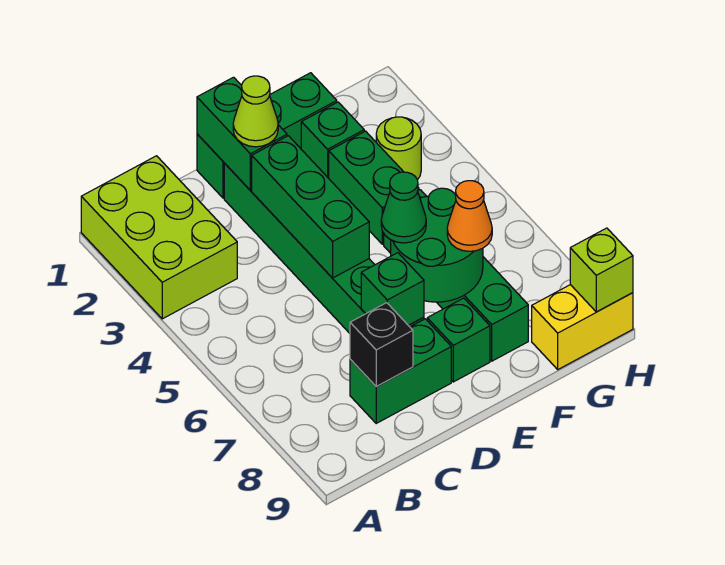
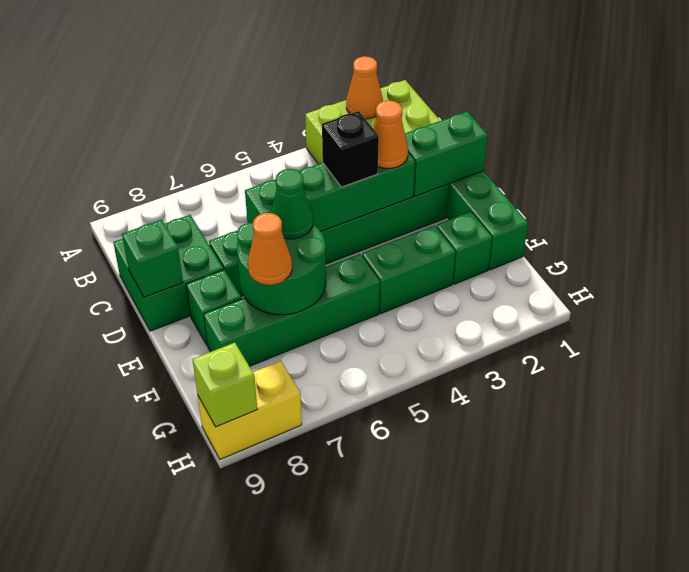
none -> orange cone A2 level 2
green brick C8:D8 level 1 -> green brick C8:D9 level 1
black brick C8 level 2 -> black brick D4 level 3
lime cone D2 level 3 -> none
green brick D3:D5 level 2 -> green brick D3:D6 level 2
none -> orange cone D3 level 3
green brick D7 level 2 -> green brick D9 level 2
lime round brick G3 level 1 -> none
yellow brick G9:H9 level 1 -> yellow brick H8:H9 level 1

